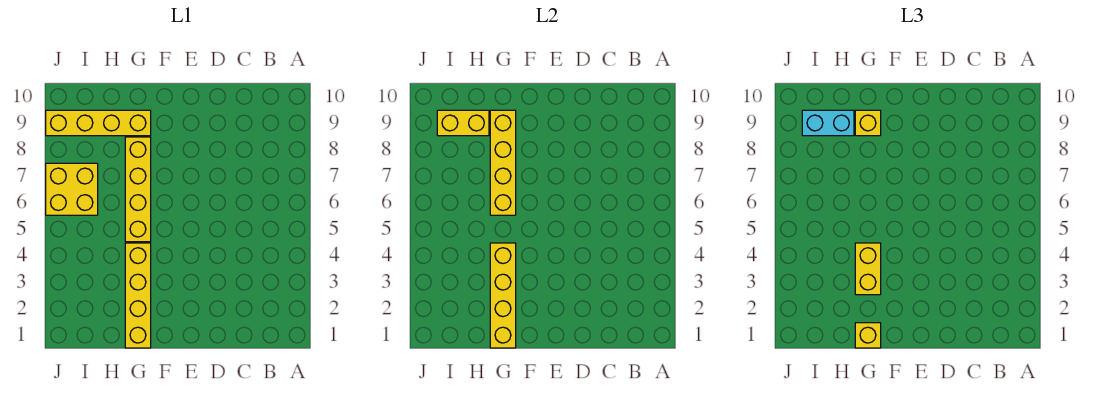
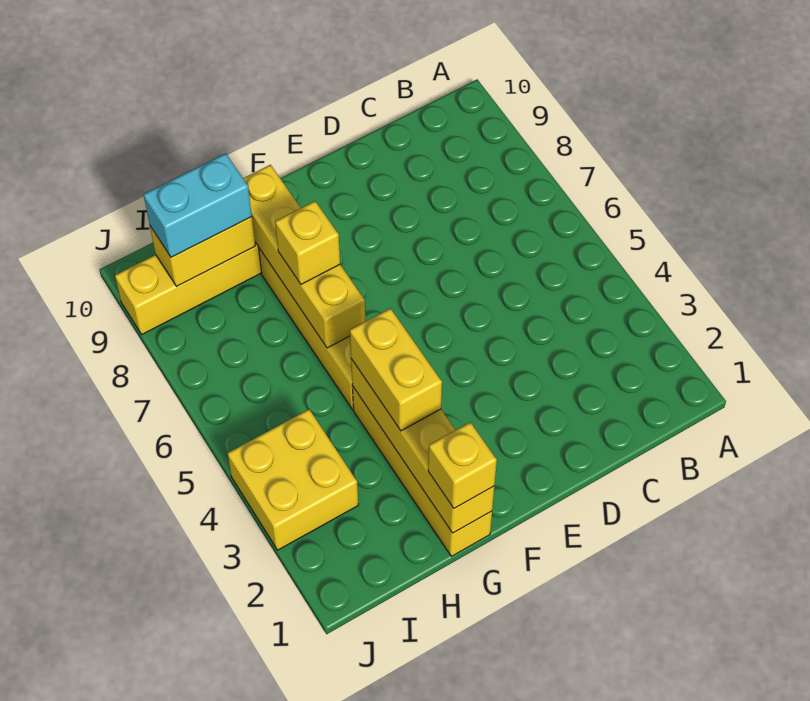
yellow brick G9 level 3 -> yellow brick G7 level 3
yellow brick I6:J7 level 1 -> yellow brick I3:J4 level 1

